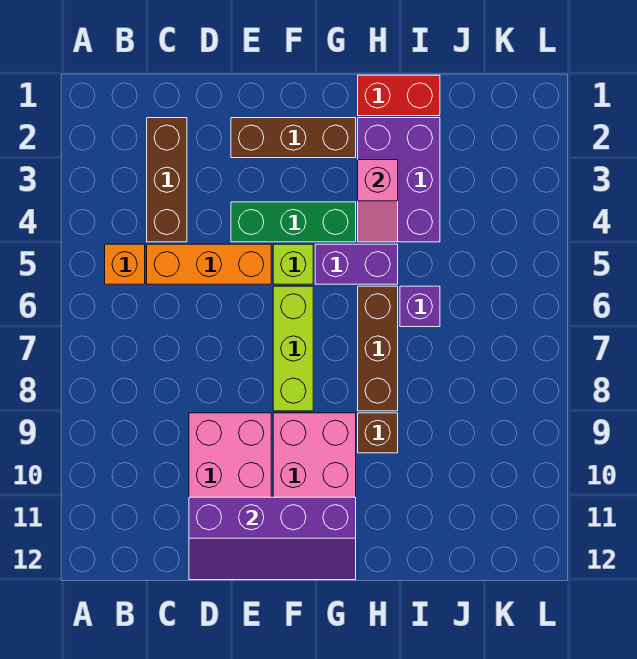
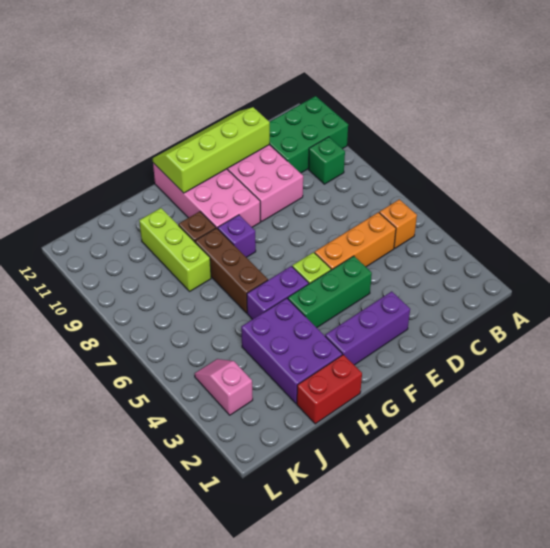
none -> green brick A10:C11 level 1
none -> green brick B9 level 1
brown brick C2:C4 level 1 -> none
purple slope D11:G12 level 2 top 11 -> lime slope D11:G12 level 2 top 11
brown brick E2:G2 level 1 -> purple brick E2:G2 level 1
lime brick F6:F8 level 1 -> lime brick I8:I10 level 1
pink slope H3:H4 level 2 top 3 -> pink slope K3:K4 level 1 top 3
purple brick I6 level 1 -> purple brick G8 level 1

